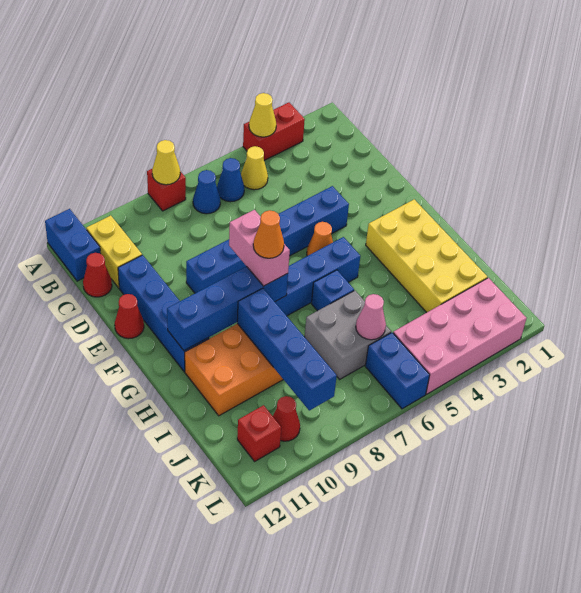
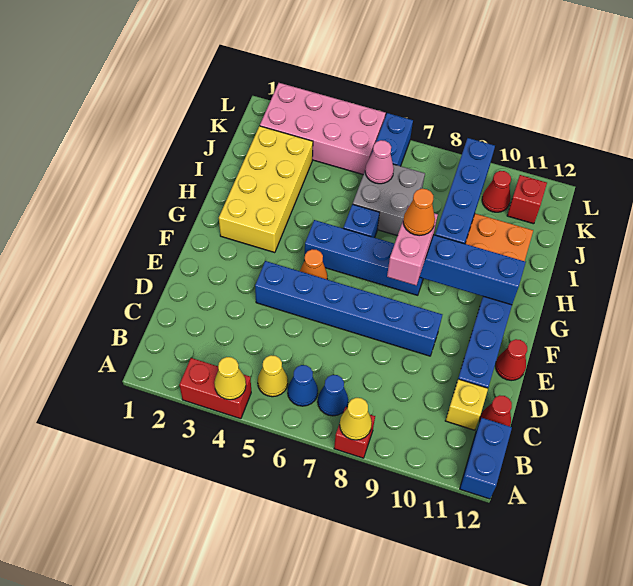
yellow brick B11:C11 level 1 -> yellow brick C11 level 1

